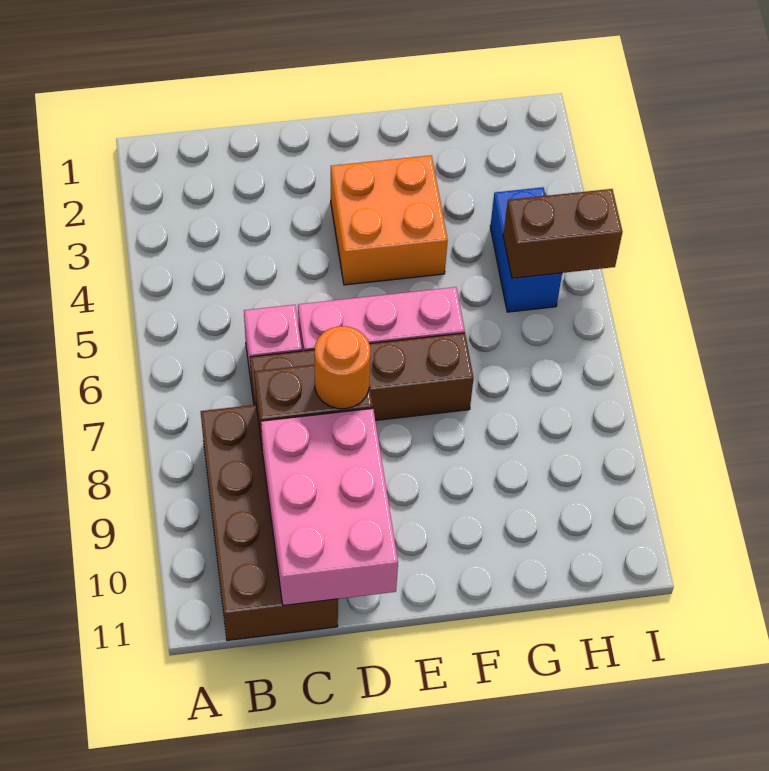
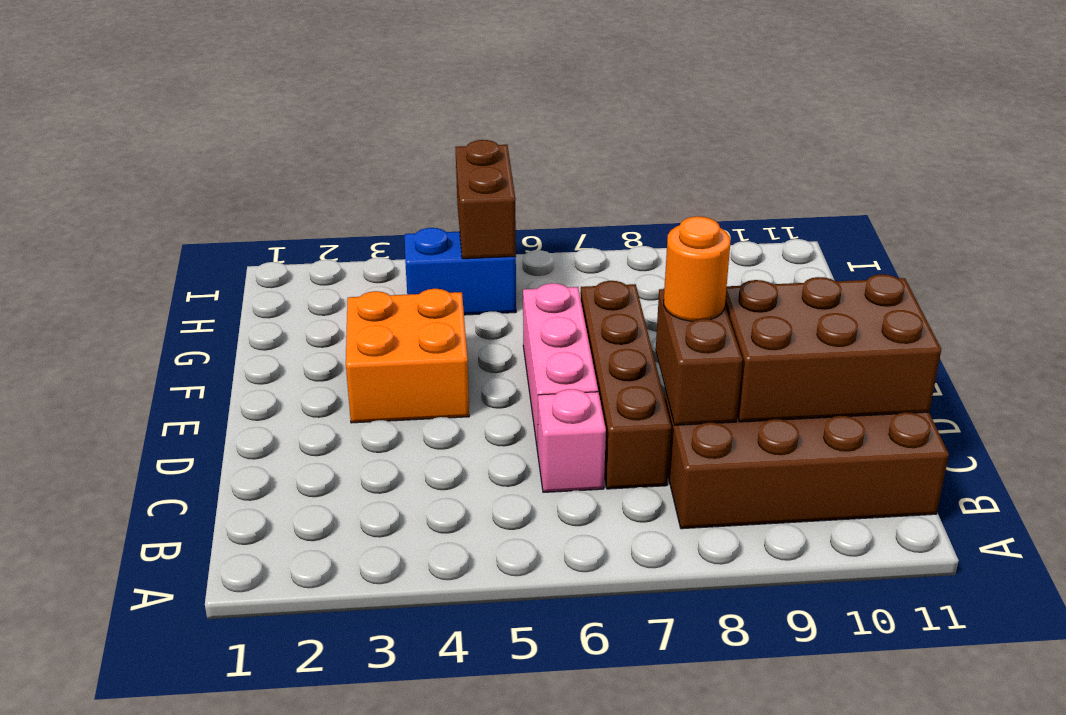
pink brick C9:D11 level 2 -> brown brick C9:D11 level 2

